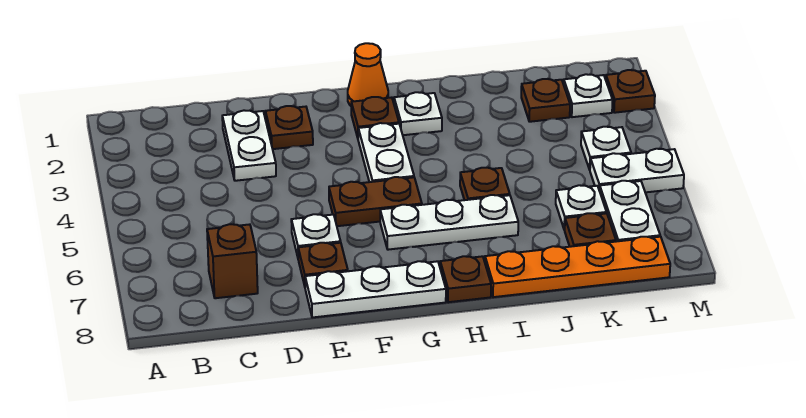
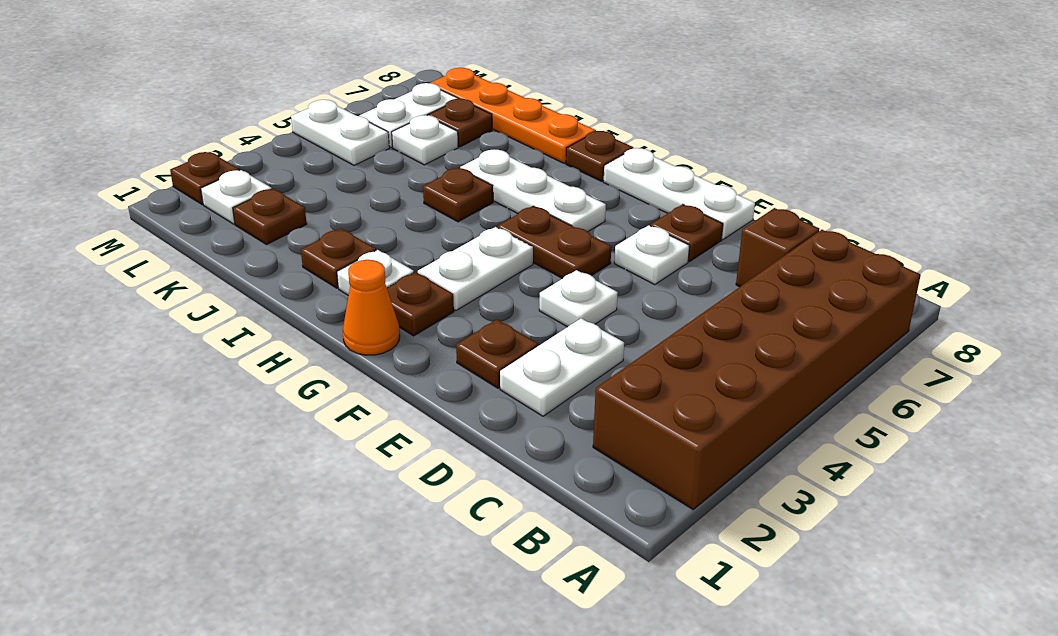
none -> brown brick A2:B7 level 1
none -> brown plate I2 level 1
white plate L4 level 1 -> white plate E4 level 1

